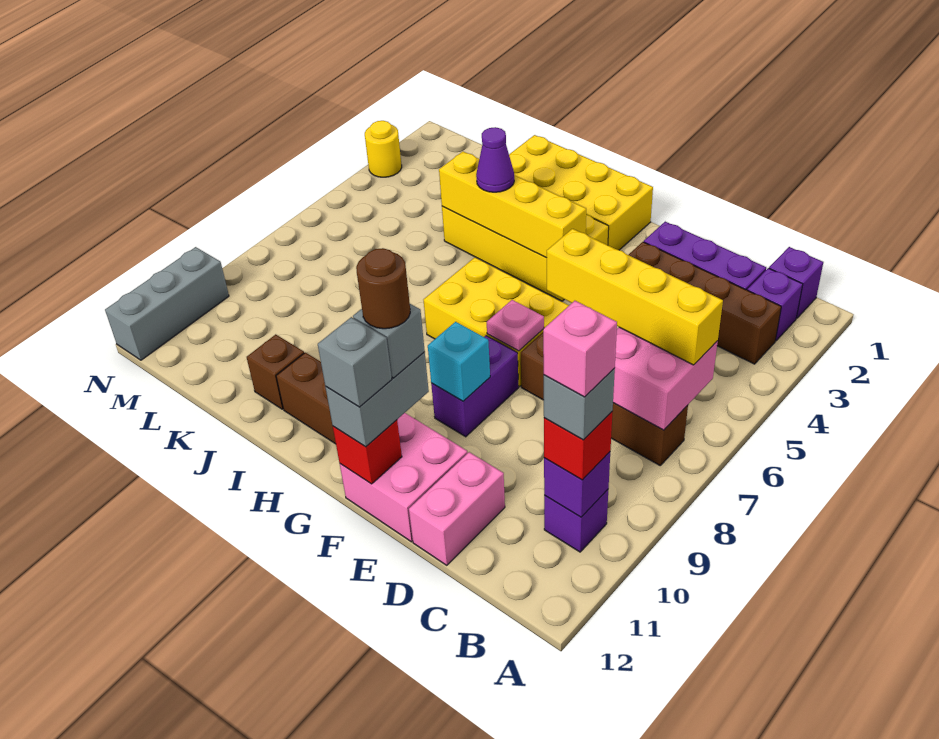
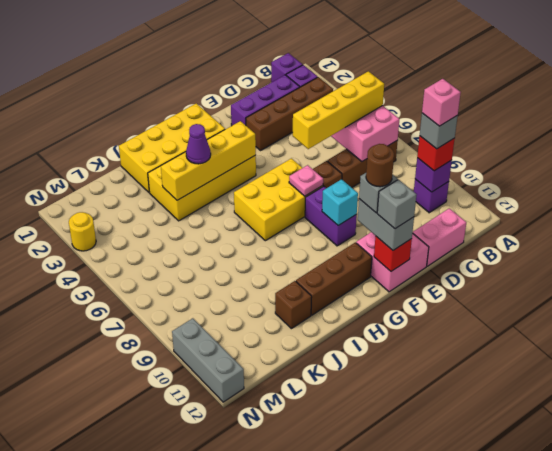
pink brick D11:D12 level 1 -> pink brick C12:D12 level 1

